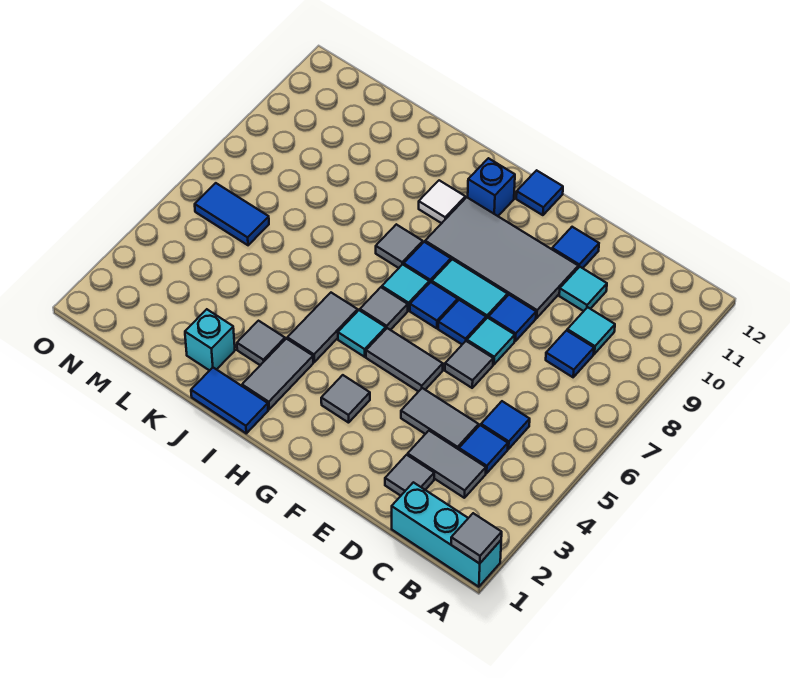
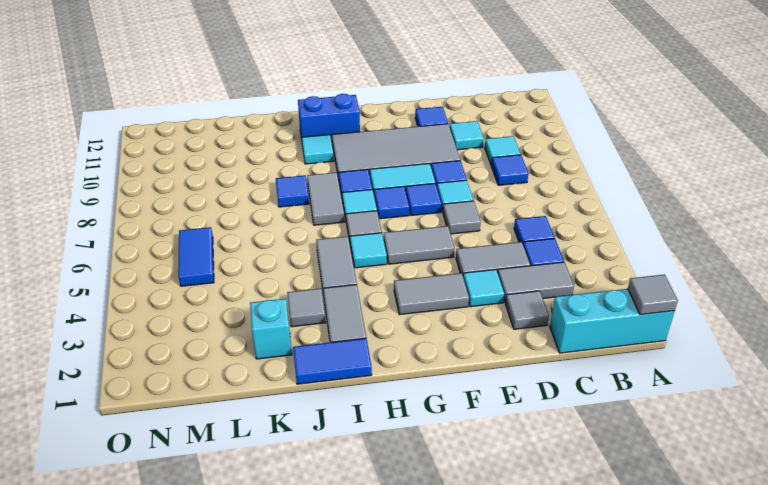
none -> cyan tile E3 level 1
grey tile G3 level 1 -> grey tile F3:G3 level 1
blue tile G12 level 1 -> blue tile J8 level 1
blue brick H11 level 1 -> blue brick H11:I11 level 1
grey tile I8 level 1 -> grey tile I7:I8 level 1
white tile I10 level 1 -> cyan tile I10 level 1
blue tile M6:N6 level 1 -> blue tile M5:M6 level 1

